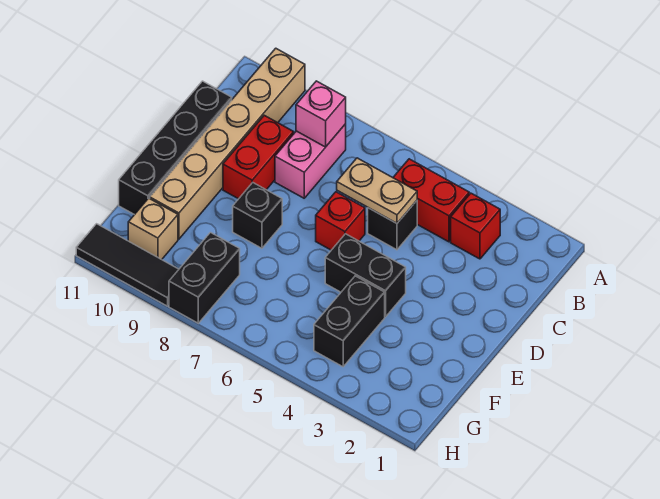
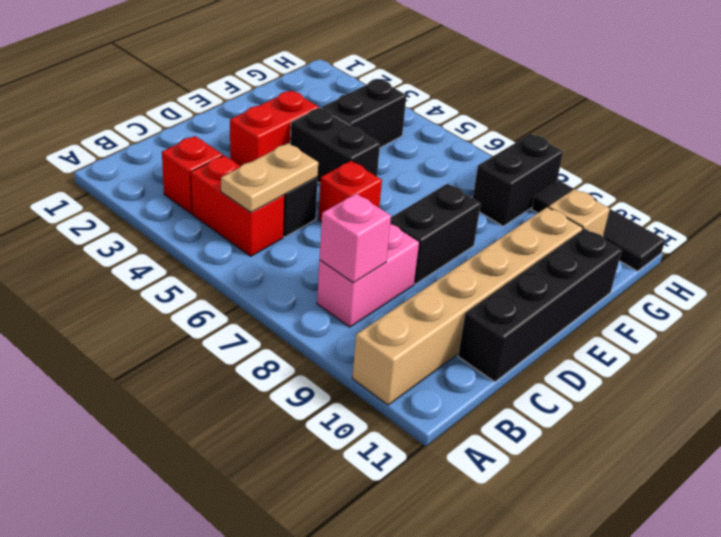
tan plate C5:C6 level 2 -> tan plate B5:C5 level 2
red brick C9:D9 level 1 -> red brick D3:E3 level 1
black brick E8 level 1 -> black brick D8:E8 level 1

